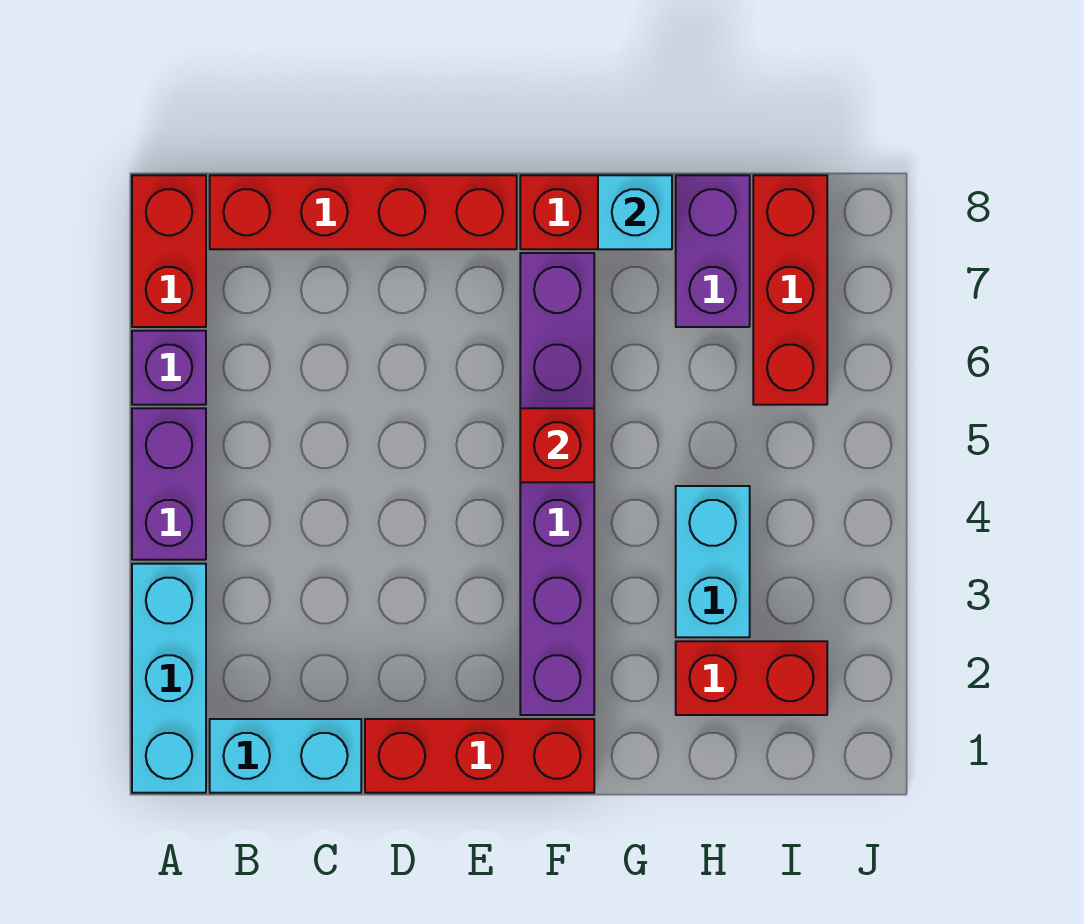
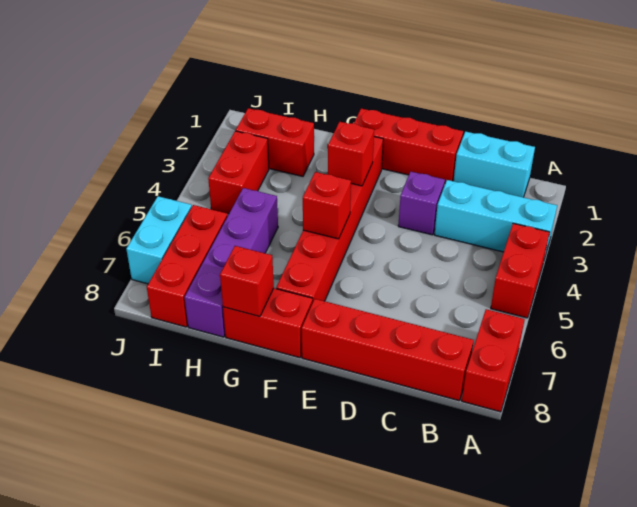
cyan brick A1:A3 level 1 -> cyan brick A3:C3 level 1
purple brick A4:A5 level 1 -> red brick A4:A5 level 1
purple brick A6 level 1 -> purple brick D3 level 1
purple brick F2:F7 level 1 -> red brick F2:F7 level 1
none -> red brick F3 level 2
cyan brick G8 level 2 -> red brick G8 level 2
cyan brick H3:H4 level 1 -> cyan brick J6:J7 level 1
purple brick H7:H8 level 1 -> purple brick H5:H8 level 1
none -> red brick I3:I4 level 1

